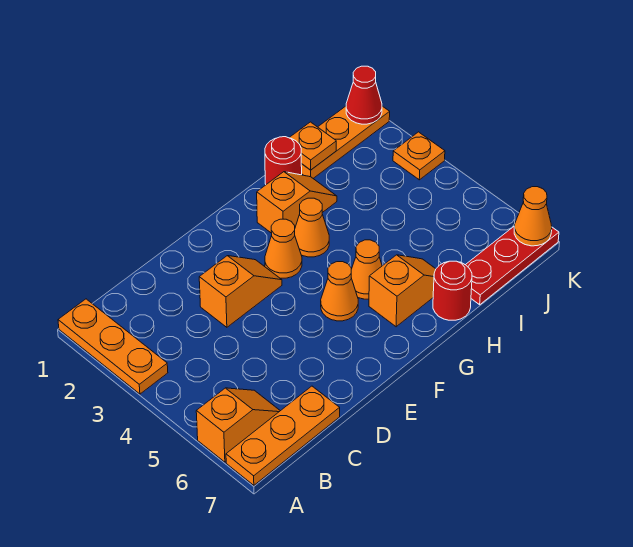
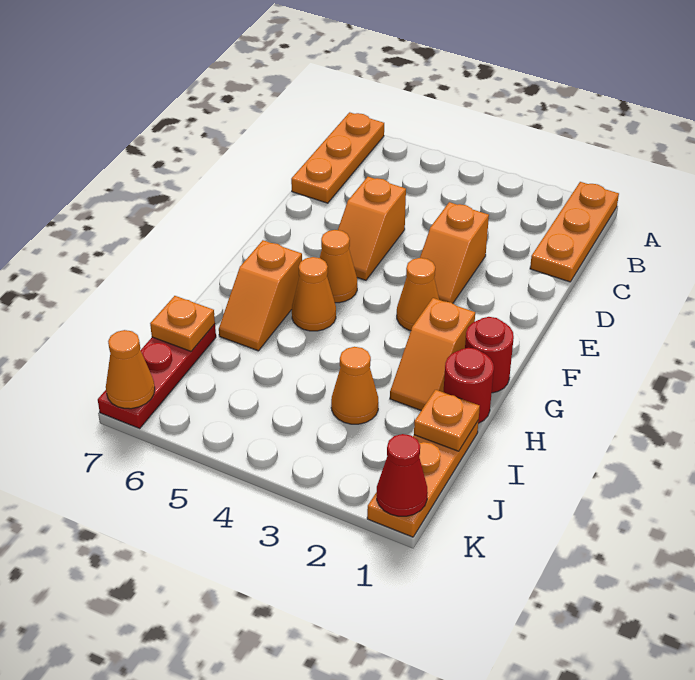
orange plate A1:A3 level 1 -> orange plate A1:C1 level 1
orange slope A6:B6 level 1 top A -> orange slope D5:E5 level 1 top D
orange cone G3 level 1 -> orange cone I3 level 1
red round brick H7 level 1 -> red round brick G1 level 1
orange plate K3 level 1 -> orange plate I7 level 2

